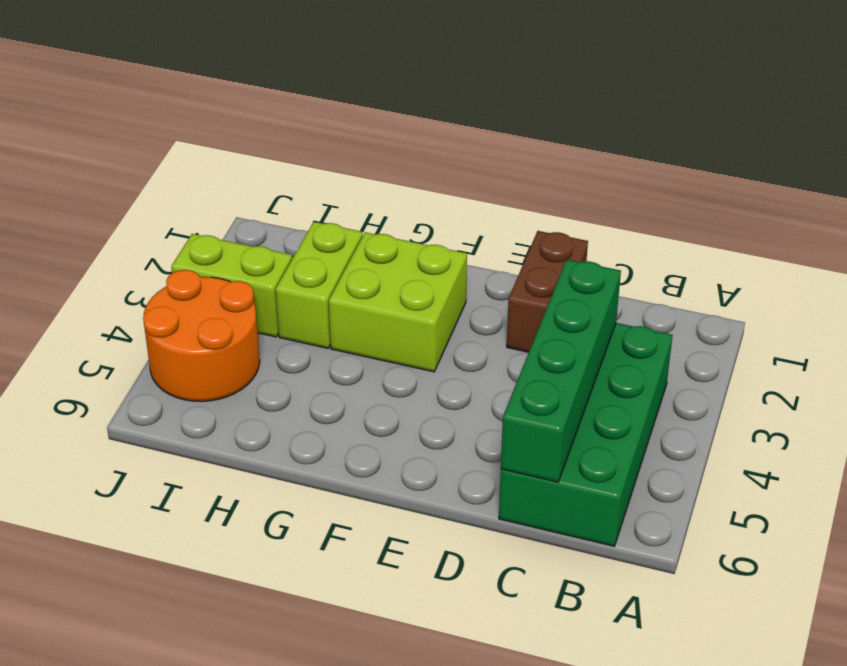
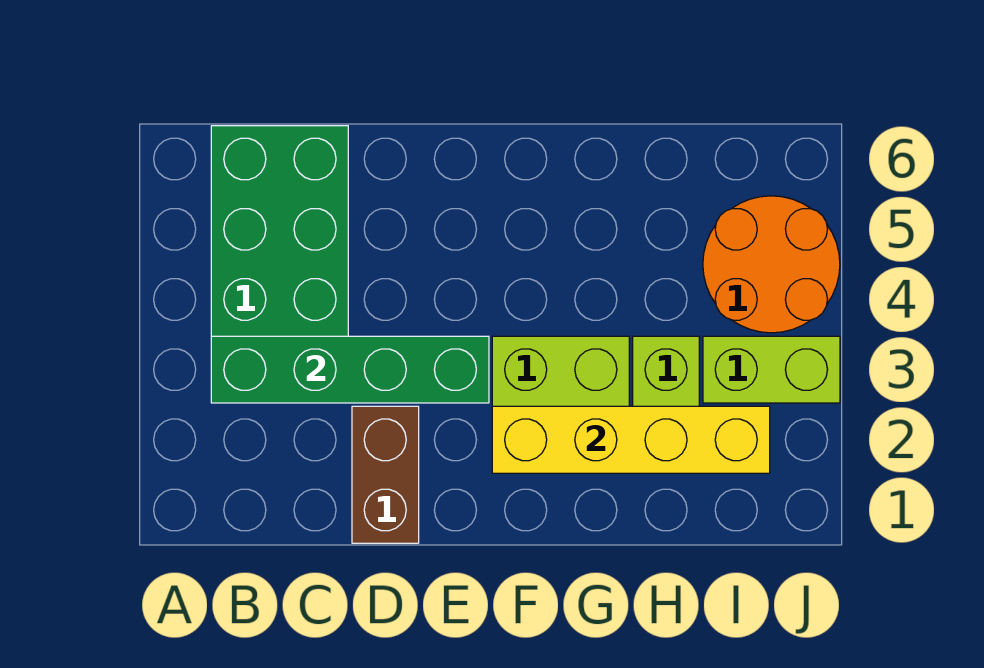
green brick C3:C6 level 2 -> green brick B3:E3 level 2
none -> yellow brick F2:I2 level 2

